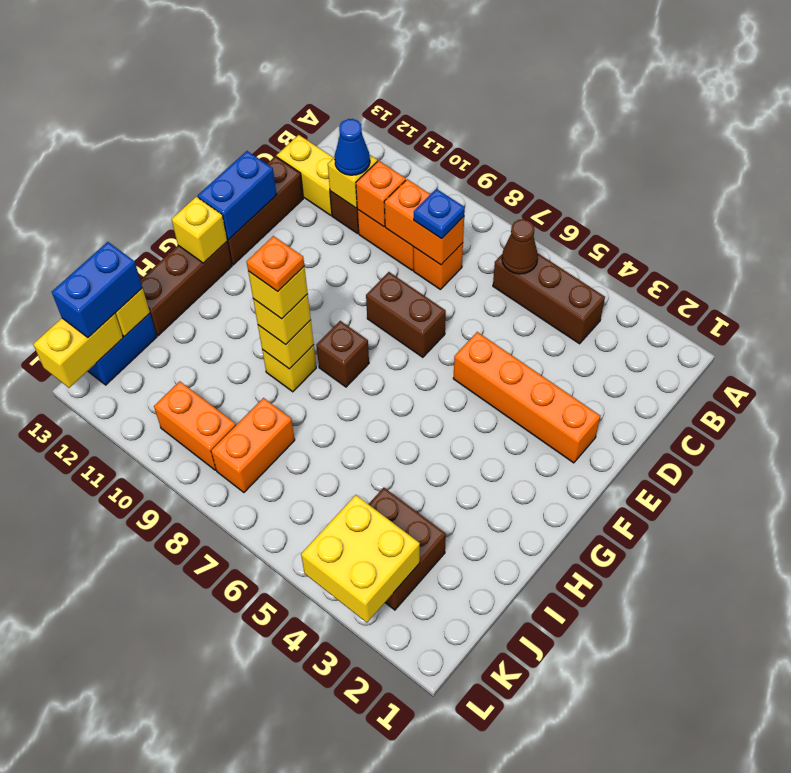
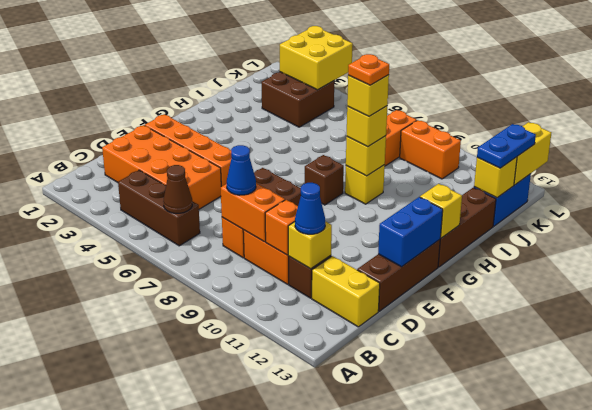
none -> orange brick C2:D5 level 1
blue plate C8 level 3 -> blue cone C8 level 3
blue brick J13:K13 level 3 -> blue plate J13:K13 level 3

